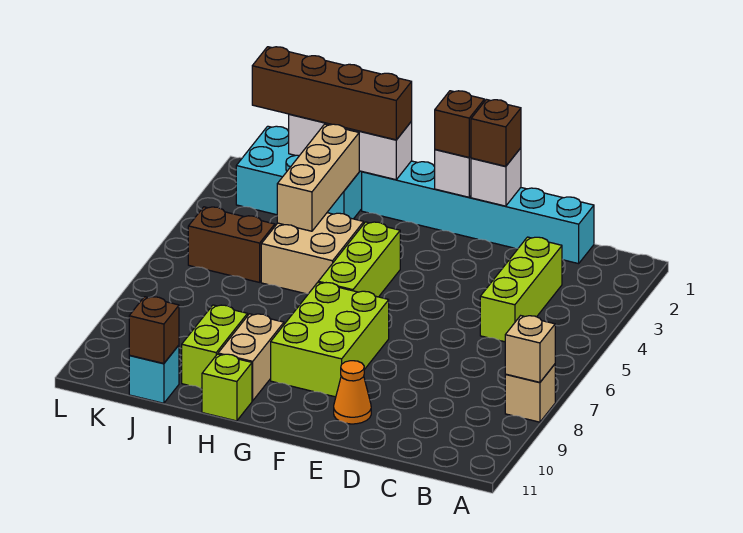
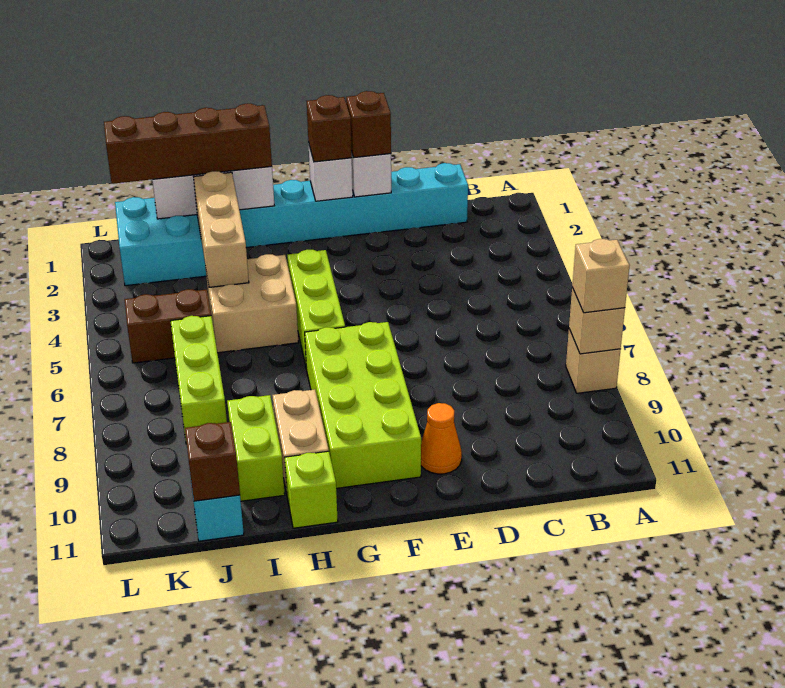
none -> tan brick A8 level 3
lime brick C3:C5 level 1 -> lime brick J6:J8 level 1
lime brick F7:G9 level 1 -> lime brick F7:G10 level 1

